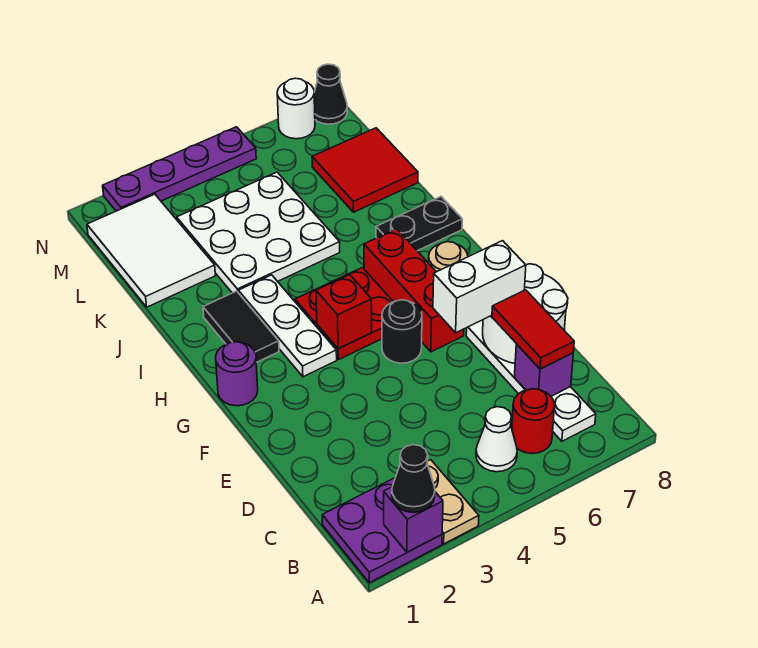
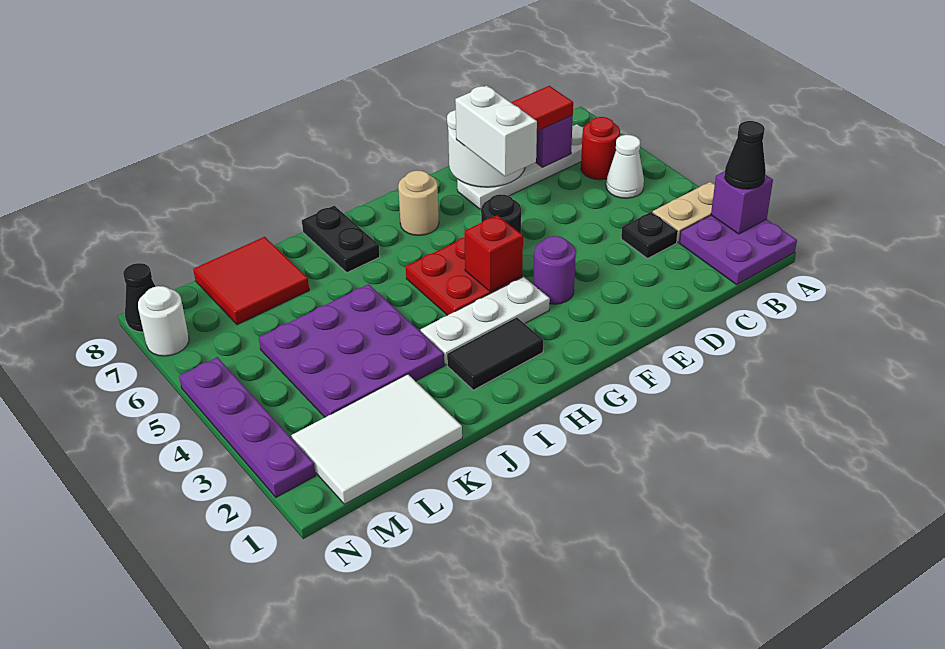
none -> black plate C3 level 1
red brick F6:H6 level 1 -> none
purple round brick G1 level 1 -> purple round brick F3 level 1
white plate J3:L5 level 1 -> purple plate J3:L5 level 1

